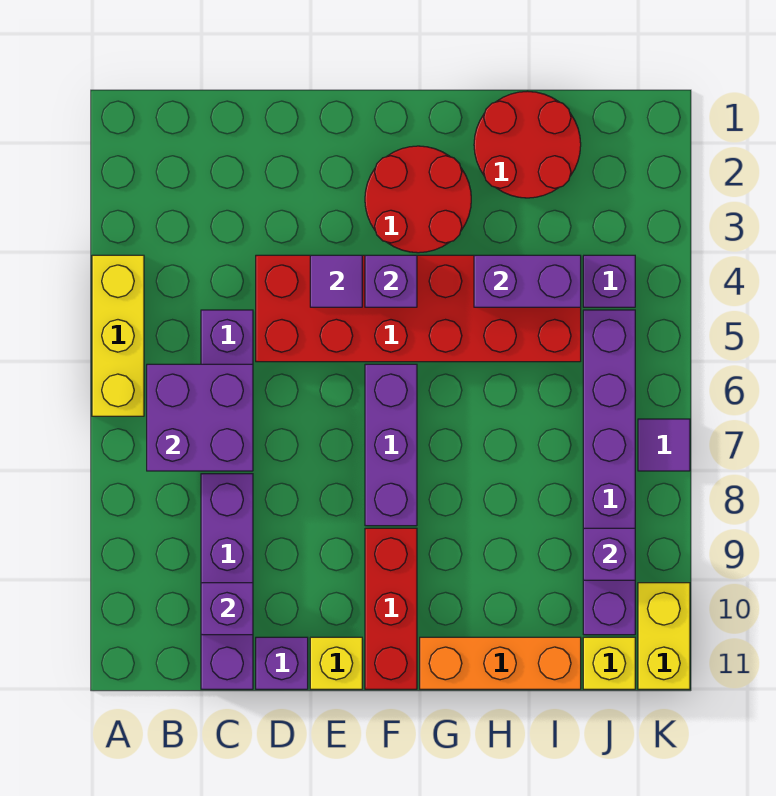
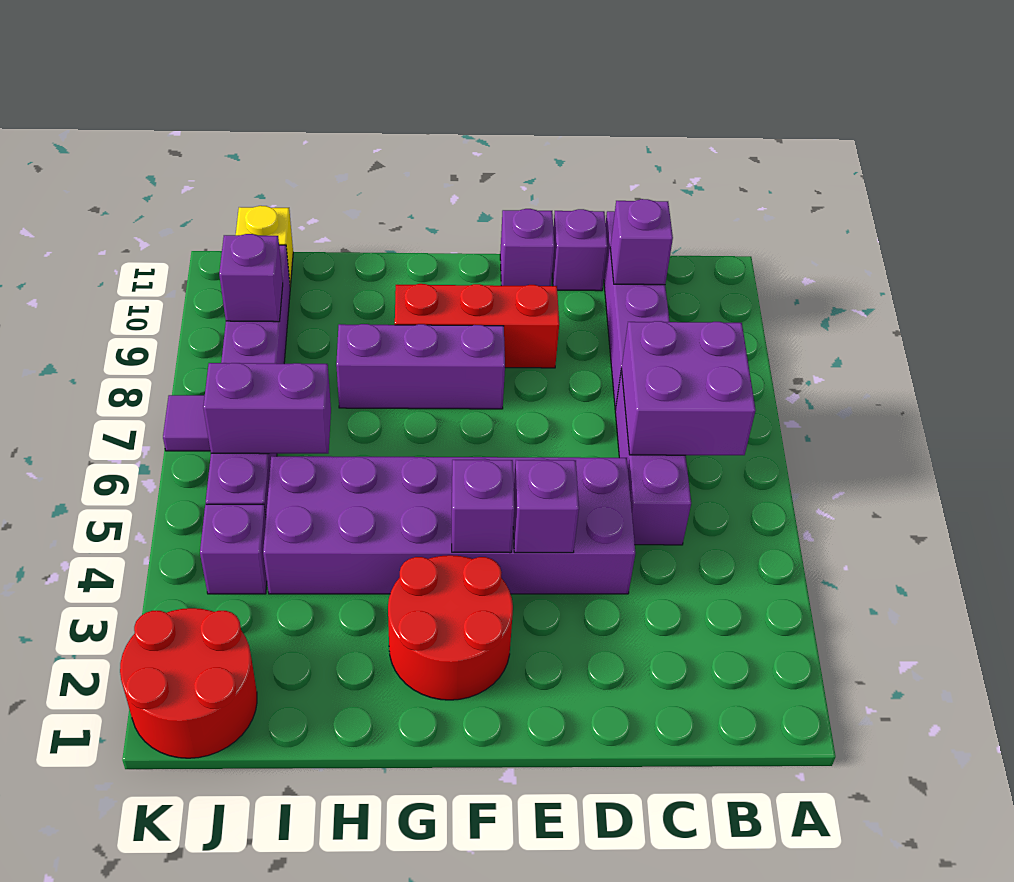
yellow brick A4:A6 level 1 -> none
red brick D4:I5 level 1 -> purple brick D4:I5 level 1
purple tile E4 level 2 -> purple brick E4 level 2
yellow brick E11 level 1 -> purple brick E11 level 1
purple brick F6:F8 level 1 -> purple brick F8:H8 level 1
red brick F9:F11 level 1 -> red brick E9:G9 level 1
orange brick G11:I11 level 1 -> none
red round brick H1:I2 level 1 -> red round brick J1:K2 level 1
purple brick H4:I4 level 2 -> purple brick I6:J6 level 2
yellow brick K10:K11 level 1 -> none

